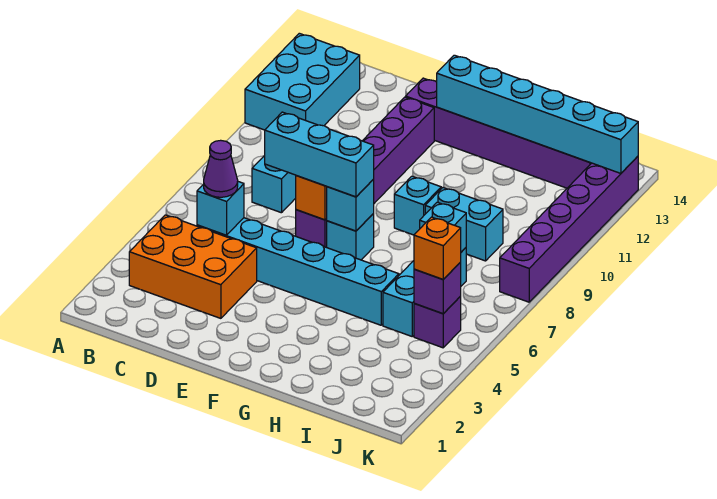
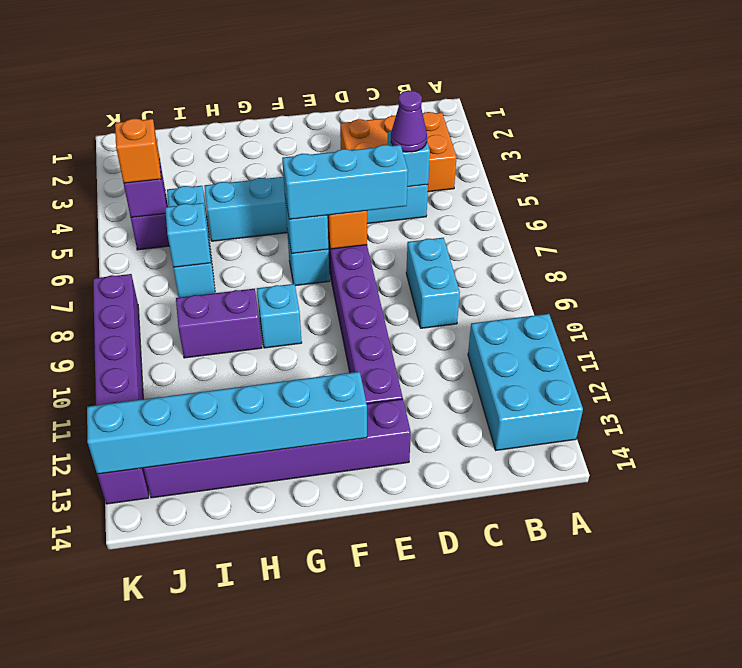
cyan brick H9:I9 level 1 -> purple brick H9:I9 level 1

